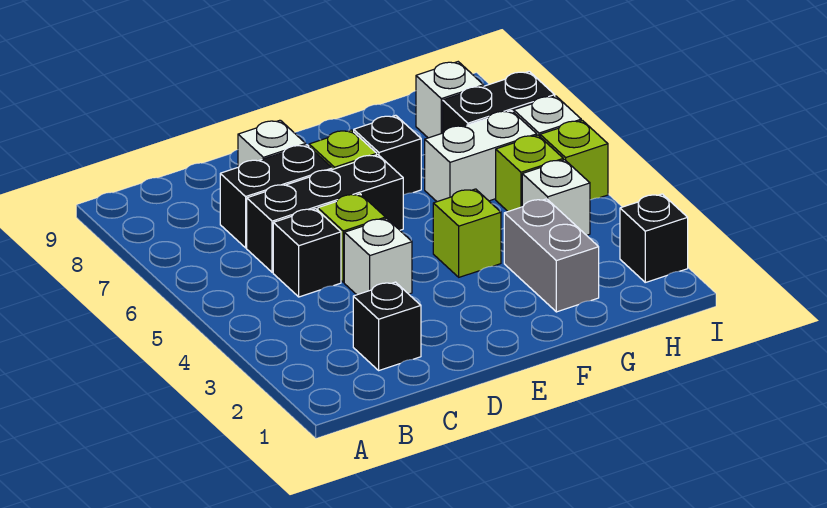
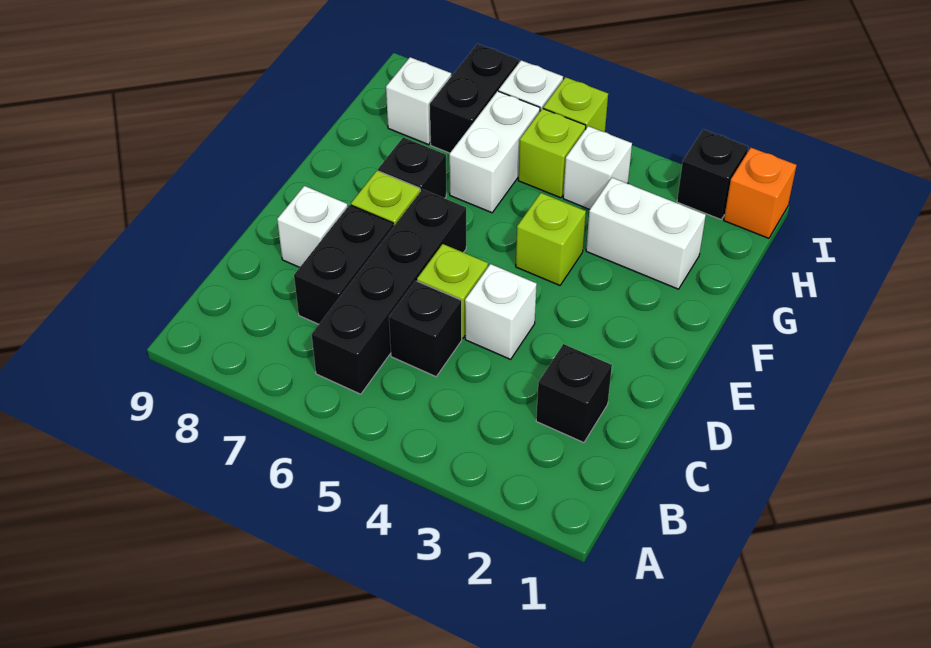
black brick C6:E6 level 1 -> black brick B6:E6 level 1
grey brick G2:G3 level 1 -> white brick G2:G3 level 1
none -> orange brick I1 level 1

